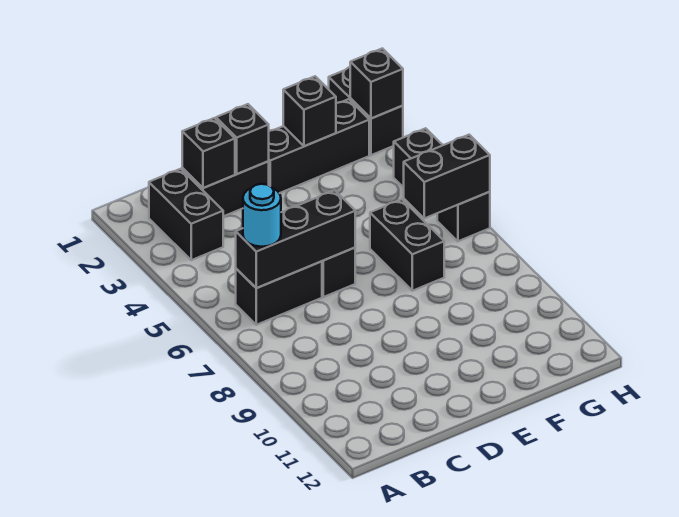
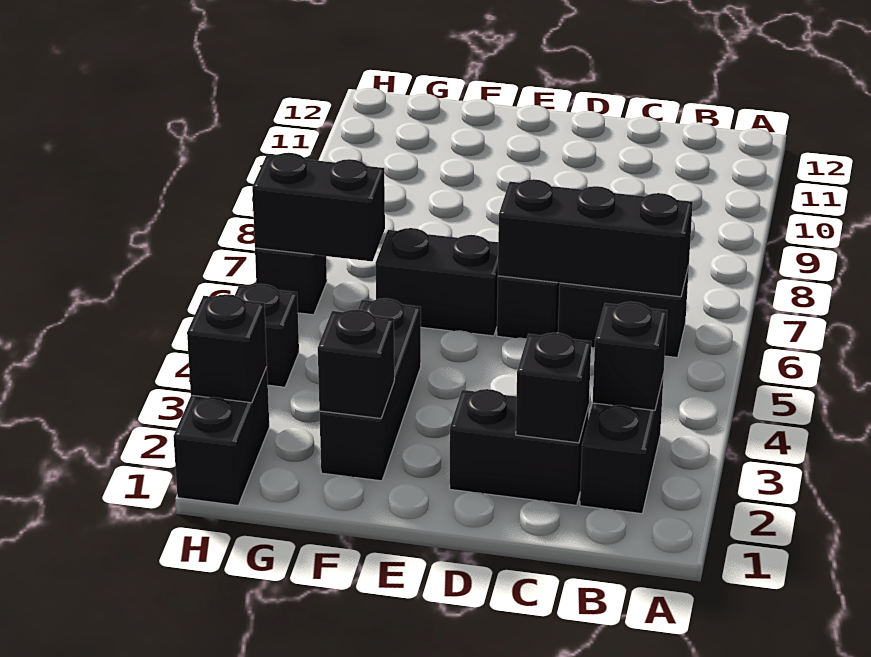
cyan round brick B6 level 3 -> none
black brick D2 level 2 -> black brick B3 level 2
black brick E2:G2 level 1 -> black brick F2:F4 level 1
black brick F6:F7 level 1 -> black brick E6:F6 level 1

